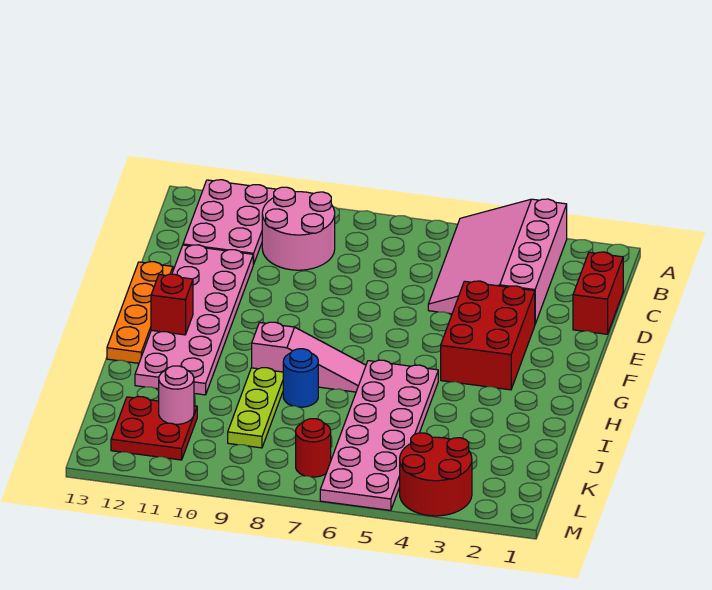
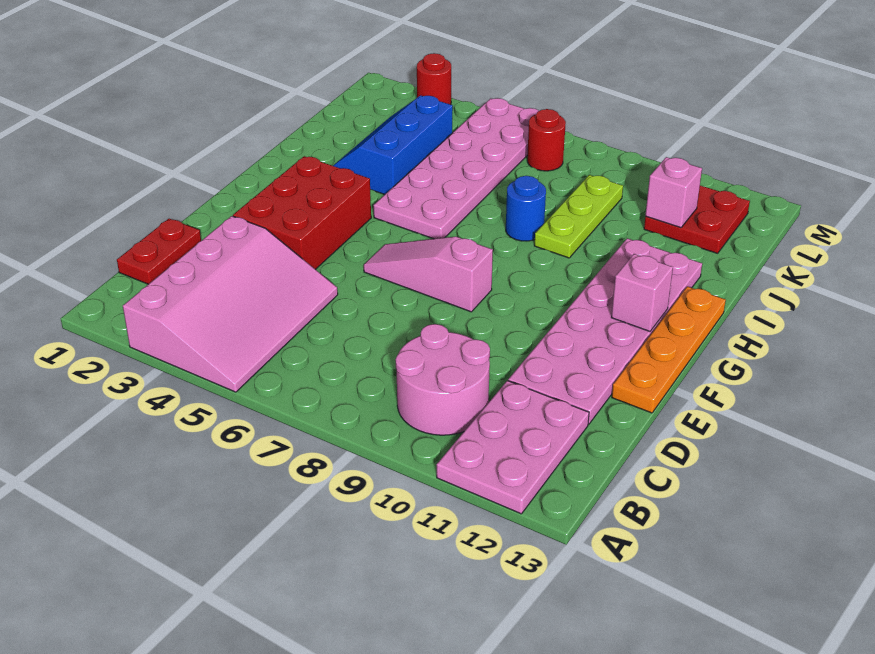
red brick C1:D1 level 1 -> red plate C1:D1 level 1
red brick G12 level 2 -> pink brick G12 level 2
pink slope H7:H9 level 1 top 9 -> pink slope F6:F8 level 1 top 8
none -> blue slope I3:K4 level 1 top 4
pink round brick K11 level 2 -> pink brick K11 level 2
red round brick L3:M4 level 1 -> red round brick M3 level 1

